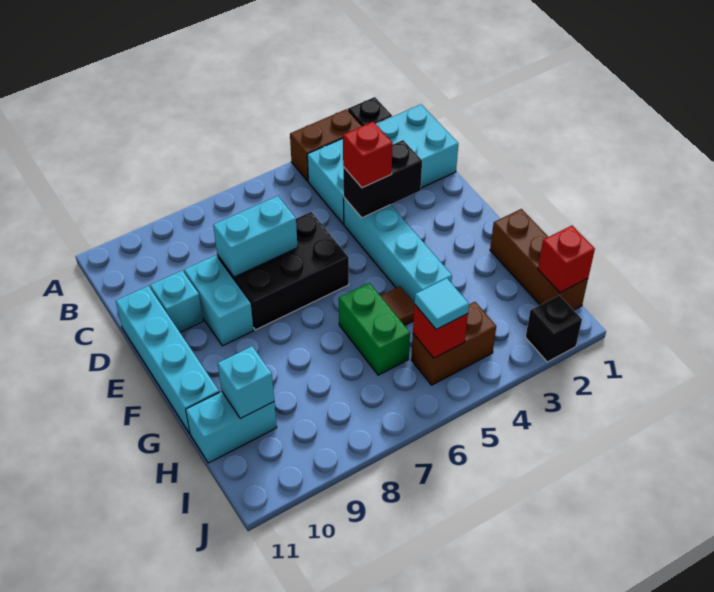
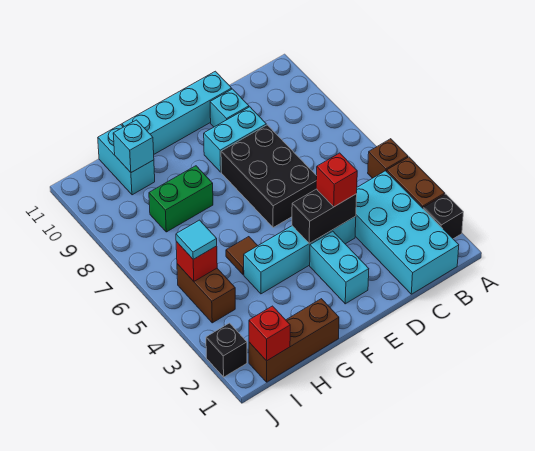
none -> brown brick A5 level 1
black brick D3:D4 level 2 -> black brick D4:E4 level 2
cyan brick D7:D8 level 2 -> cyan brick E2:E3 level 1
green brick G6:H6 level 1 -> green brick G8:H8 level 1

